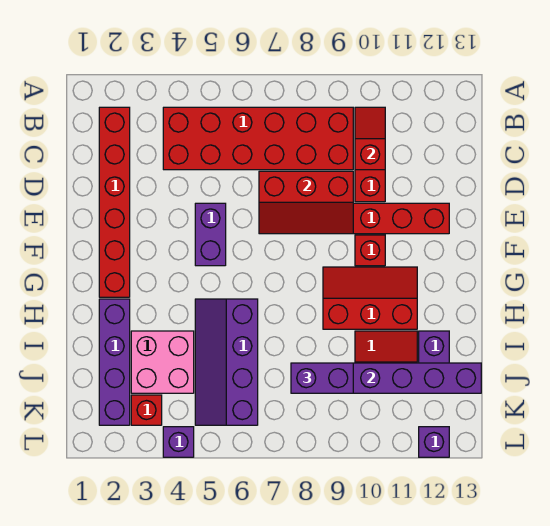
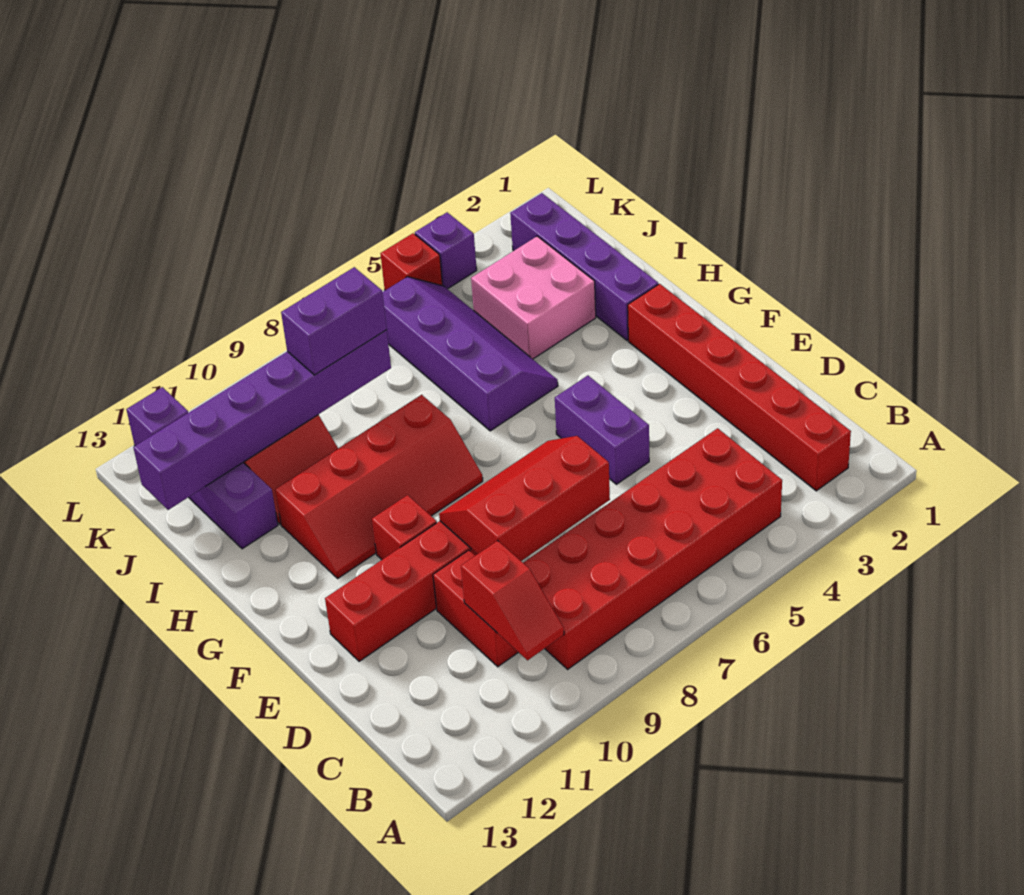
red slope G9:H11 level 1 top H -> red slope G8:H11 level 1 top H
red brick K3 level 1 -> red brick L5 level 1

